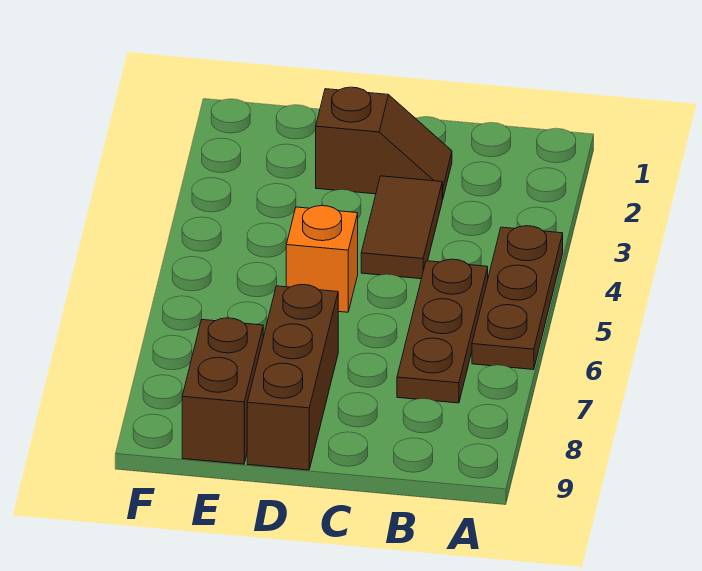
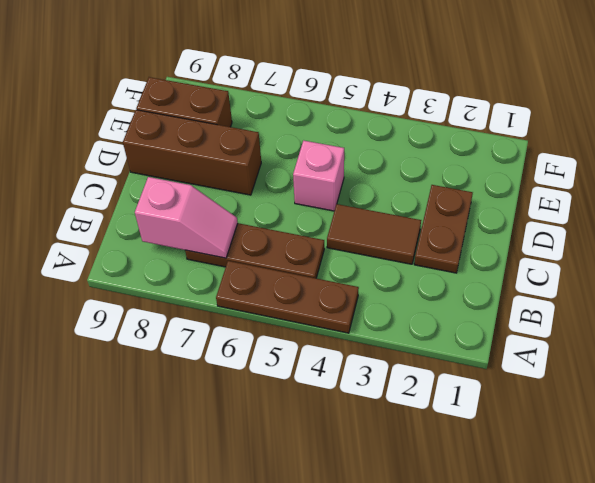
none -> pink slope B7:B8 level 2 top 8
brown slope C2:D2 level 1 top D -> brown plate C2:D2 level 1
orange brick D5 level 1 -> pink brick D5 level 1

